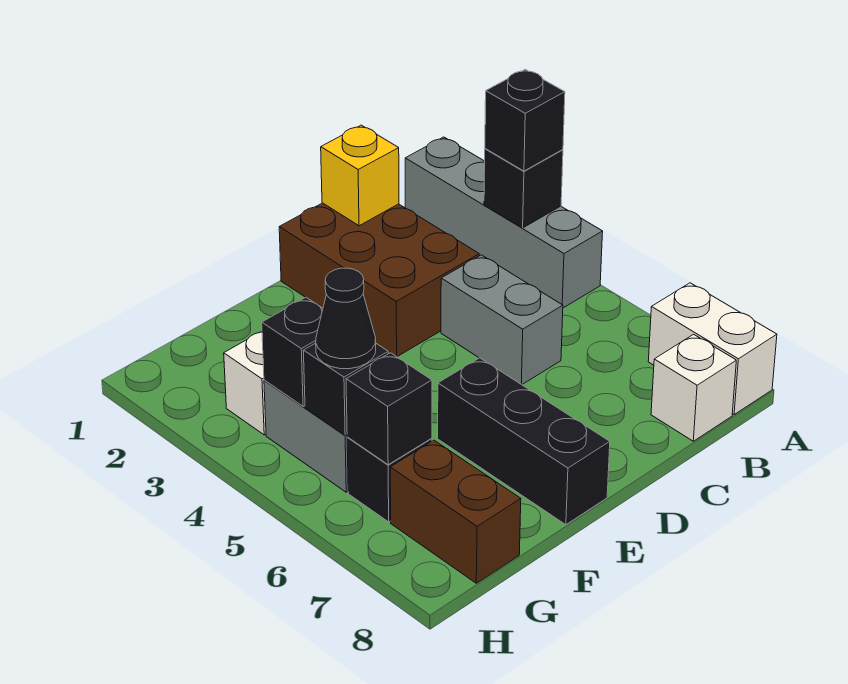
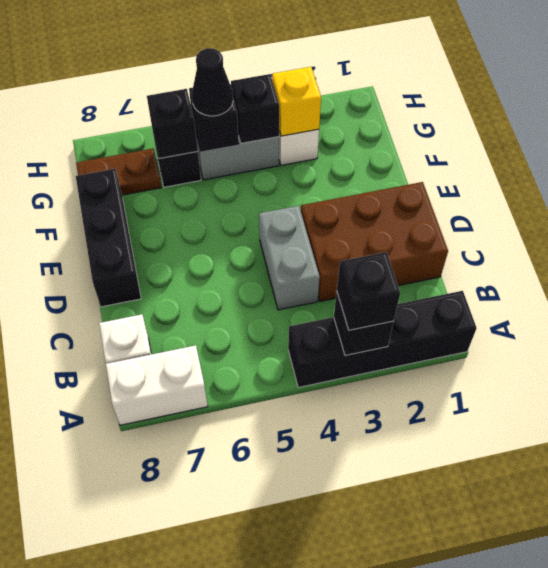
grey brick A1:A4 level 1 -> black brick A1:A4 level 1
yellow brick C1 level 2 -> yellow brick G3 level 2
grey brick C4:C5 level 1 -> grey brick C4:D4 level 1
black brick E6:E8 level 1 -> black brick D8:F8 level 1
brown brick G7:G8 level 1 -> brown plate G7:G8 level 1

